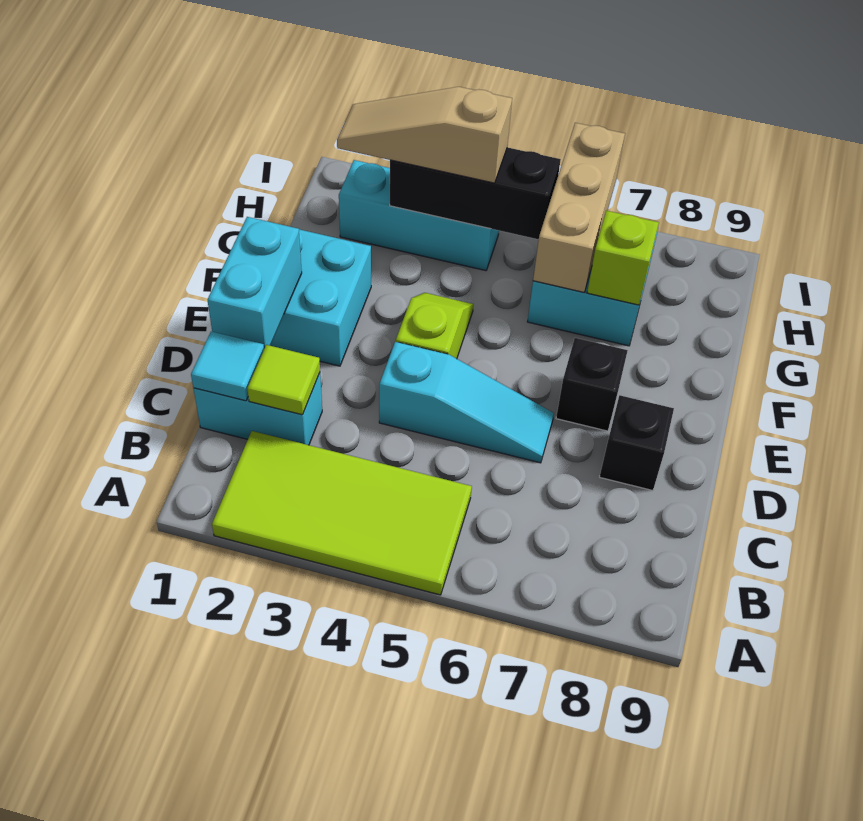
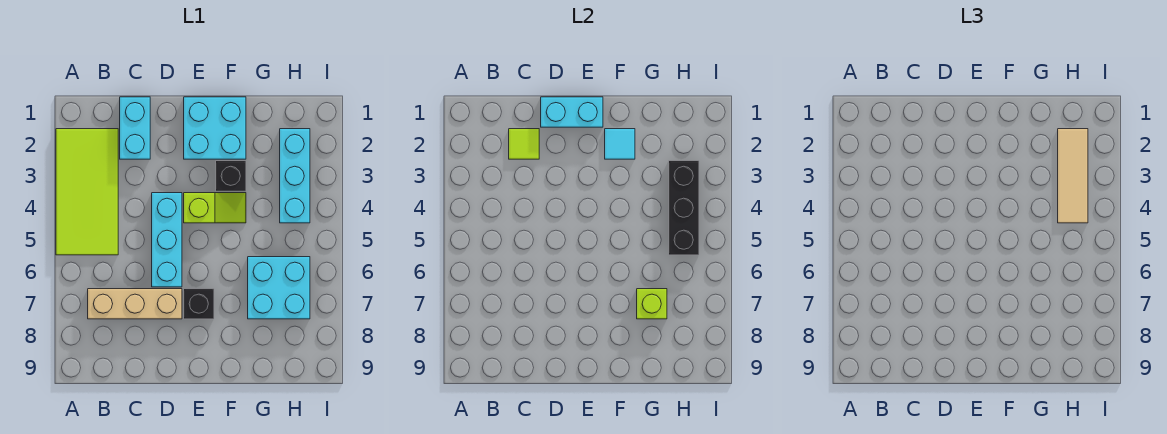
cyan tile C1 level 2 -> cyan tile F2 level 2
cyan slope D4:D6 level 1 top 4 -> cyan brick D4:D6 level 1
black brick D8 level 1 -> black brick F3 level 1
tan brick G6:I6 level 2 -> tan brick B7:D7 level 1
tan slope H2:H4 level 3 top 4 -> tan tile H2:H4 level 3

